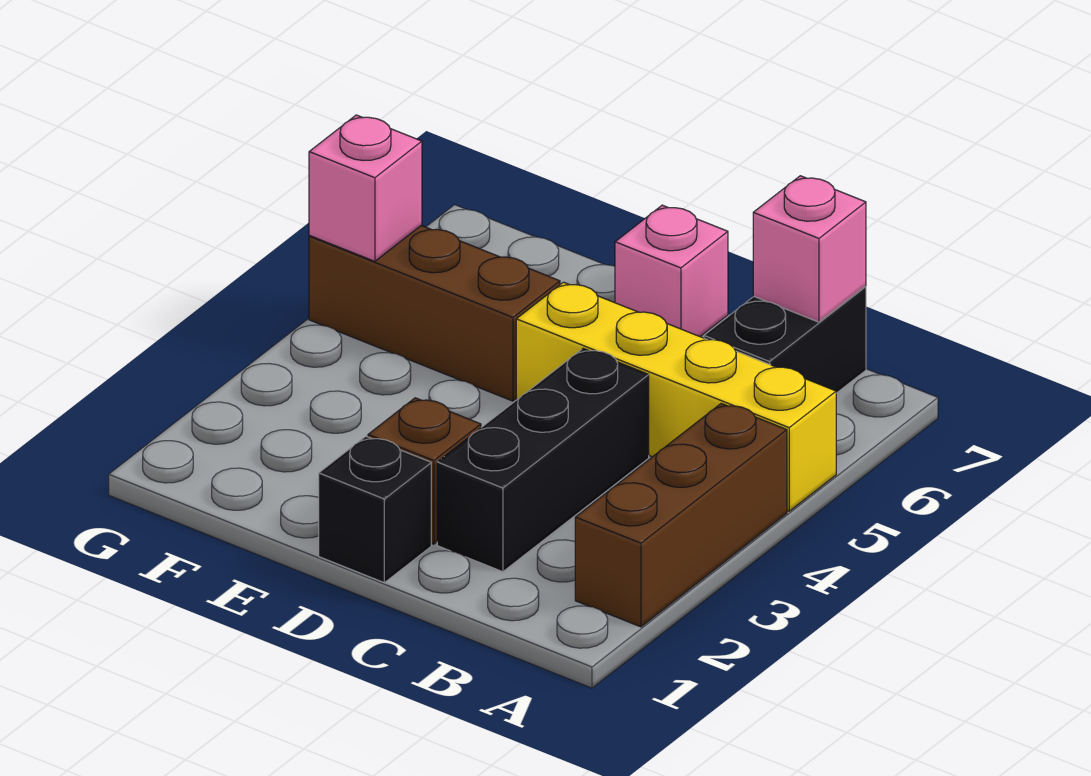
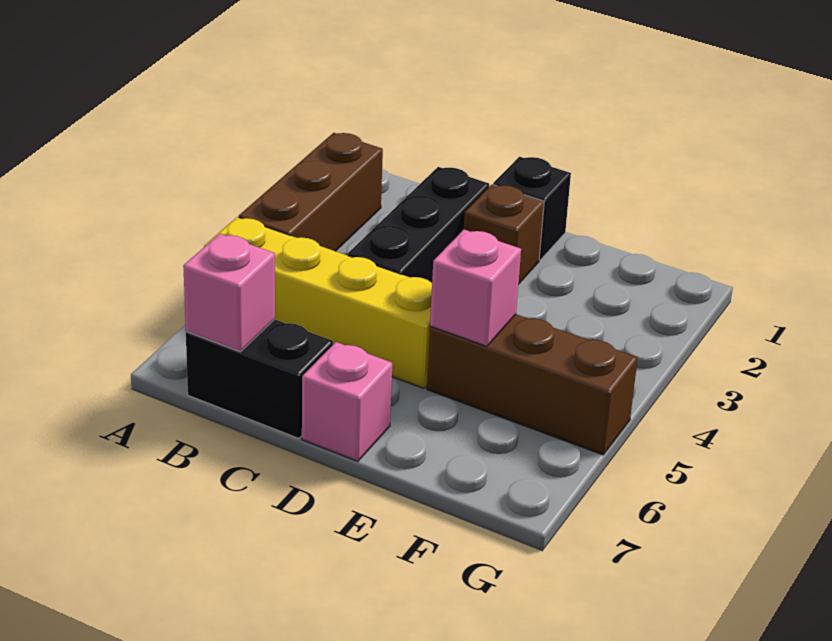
black brick B6:B7 level 1 -> black brick B7:C7 level 1
pink brick G5 level 2 -> pink brick E5 level 2

